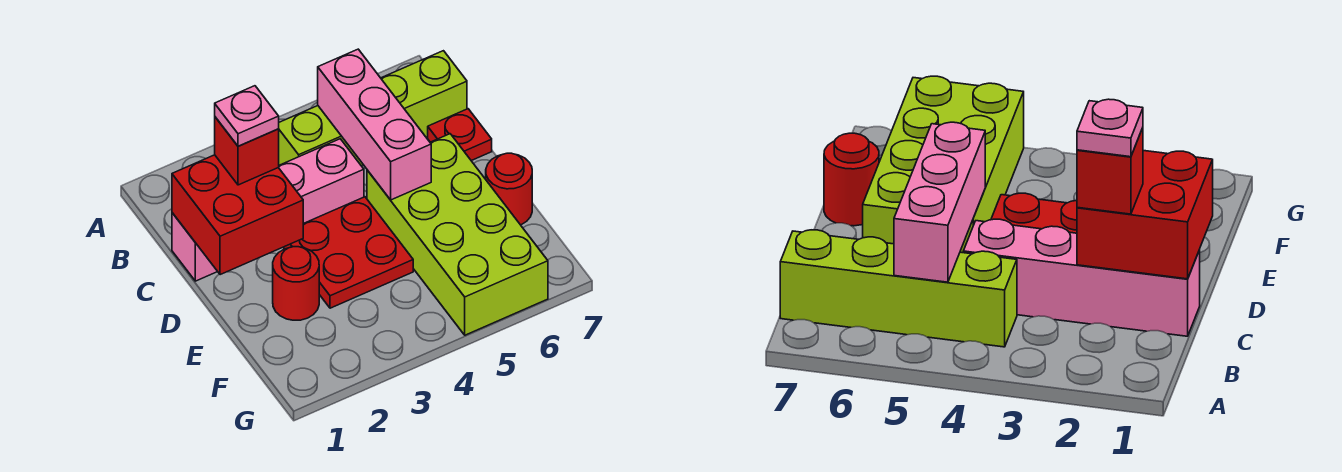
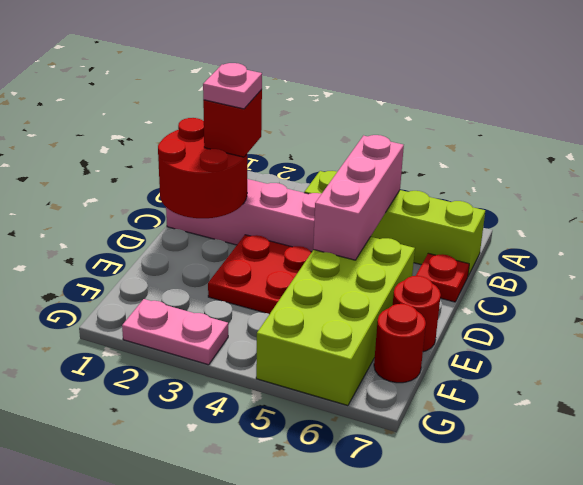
red brick C1:D2 level 2 -> red round brick C1:D2 level 2
red round brick E2 level 1 -> red round brick F7 level 1
none -> pink plate G2:G3 level 1

